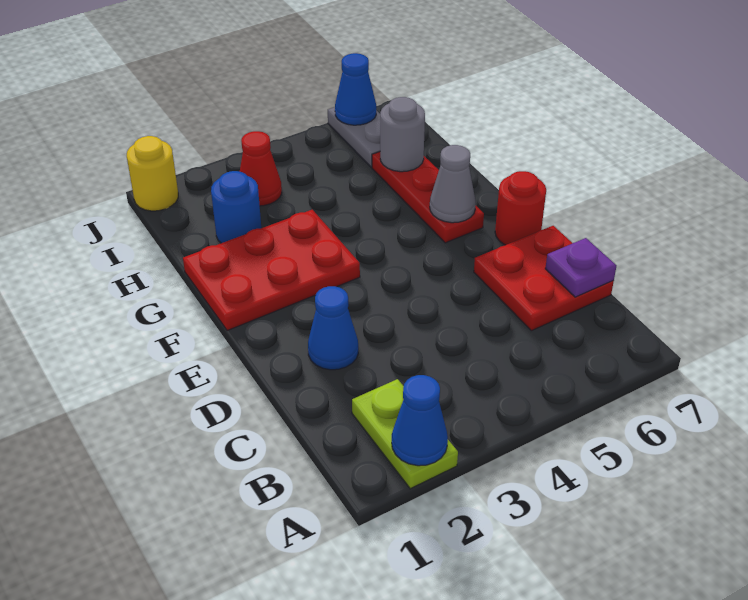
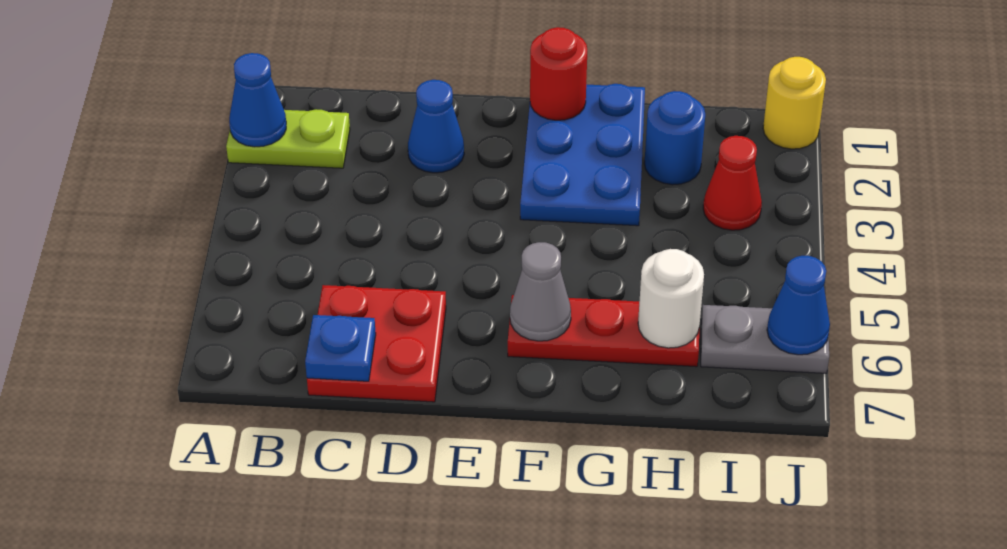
purple plate C7 level 2 -> blue plate C7 level 2
red round brick E7 level 1 -> red round brick F1 level 2
red plate F1:G3 level 1 -> blue plate F1:G3 level 1
grey round brick H6 level 2 -> white round brick H6 level 2

